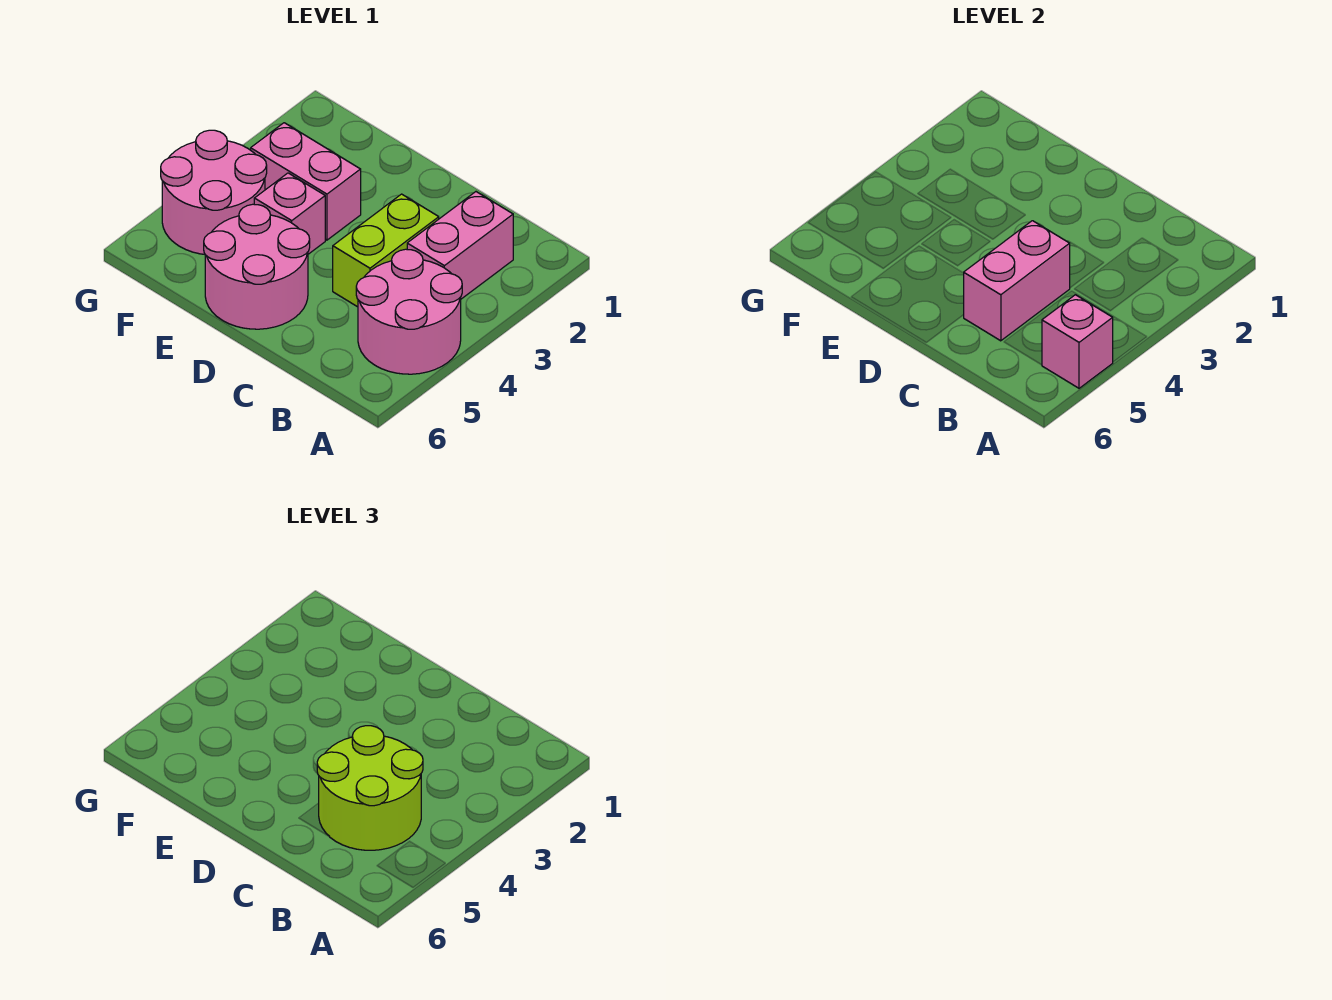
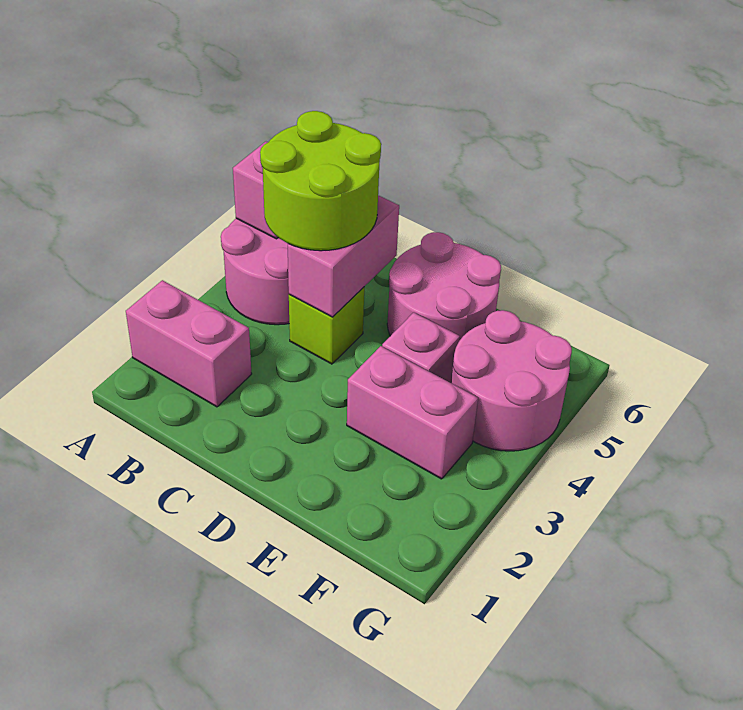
pink brick B2:B3 level 1 -> pink brick A2:B2 level 1
lime brick C3:C4 level 1 -> lime brick C4 level 1

